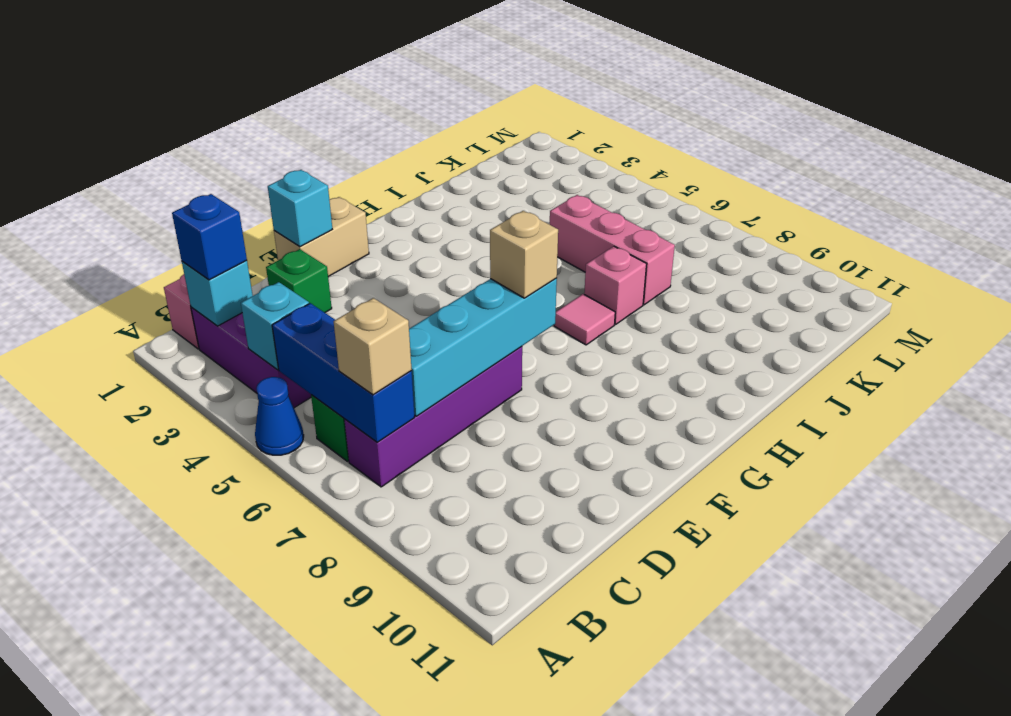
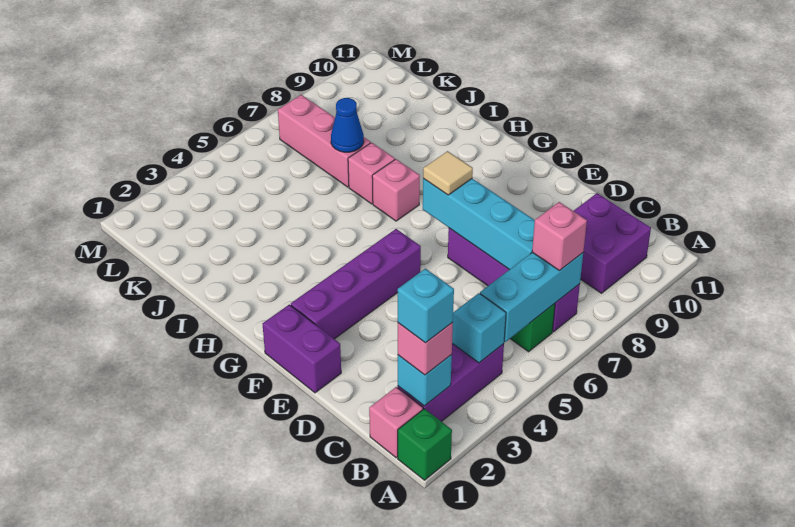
blue cone A5 level 1 -> blue cone J7 level 2
blue brick B2 level 3 -> pink brick B2 level 3
blue brick B5:B7 level 2 -> cyan brick B5:B7 level 2
tan brick B7 level 3 -> pink brick B7 level 3
none -> purple brick B9:C10 level 1
green brick D2 level 1 -> green brick A1 level 1
tan brick E1:F1 level 1 -> purple brick E1:F1 level 1
cyan brick E1 level 2 -> cyan brick B2 level 4
none -> purple brick F2:F5 level 1
tan brick F7 level 3 -> tan tile F7 level 3
pink tile H7 level 1 -> pink brick H7 level 1
pink brick J5:J7 level 1 -> pink brick J7:L7 level 1

